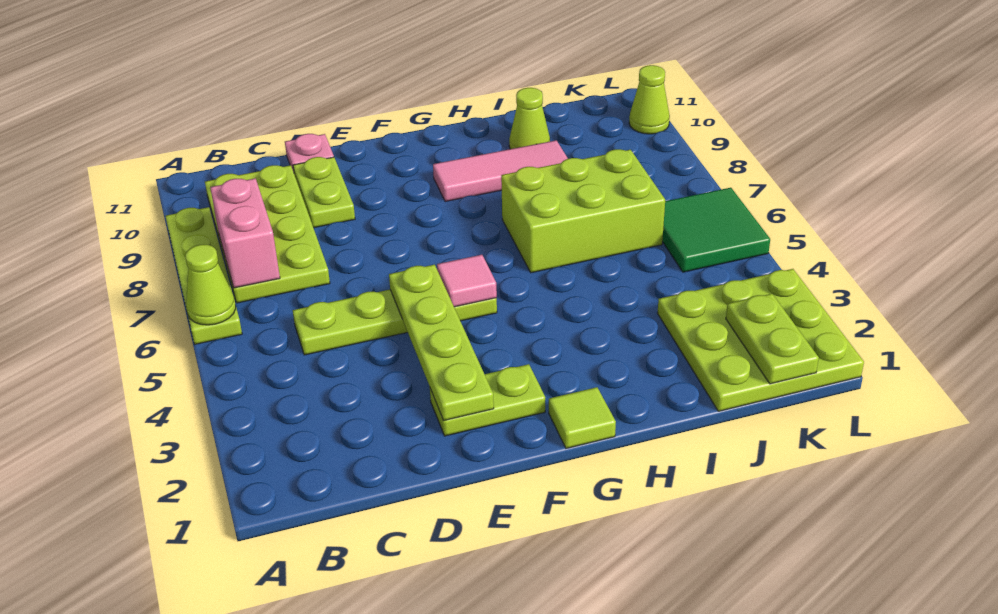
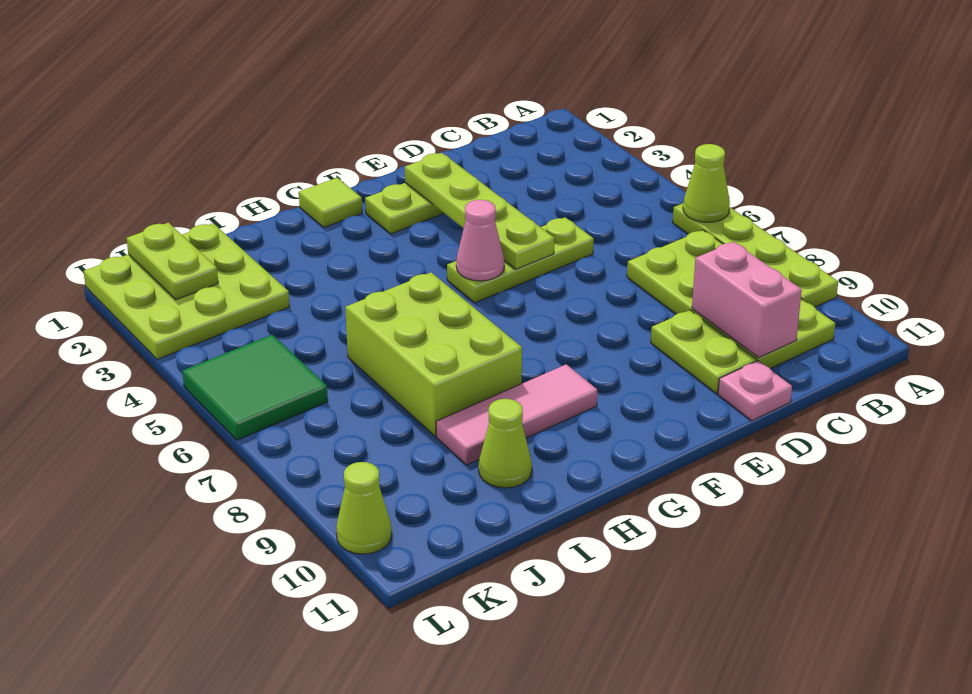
pink brick B7:B8 level 2 -> pink brick C9:C10 level 2
lime plate C5:F5 level 1 -> lime plate D5:F5 level 1
pink tile F5 level 2 -> pink cone F5 level 2
lime brick H6:J7 level 1 -> lime brick H6:I8 level 1

